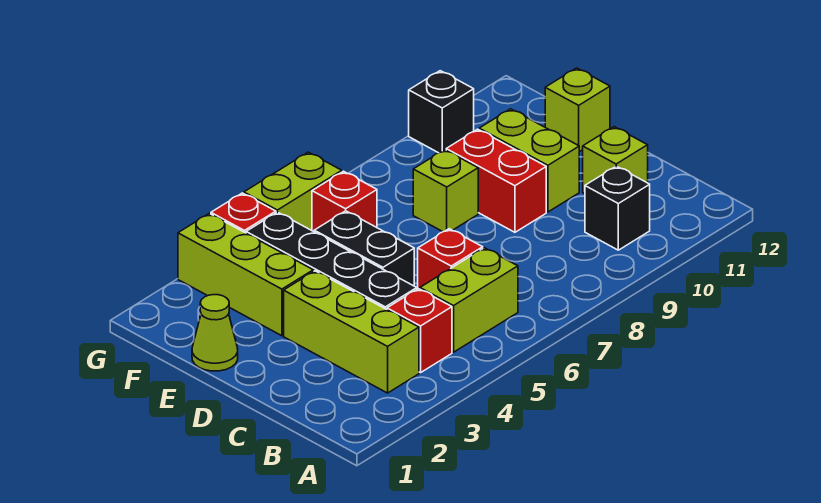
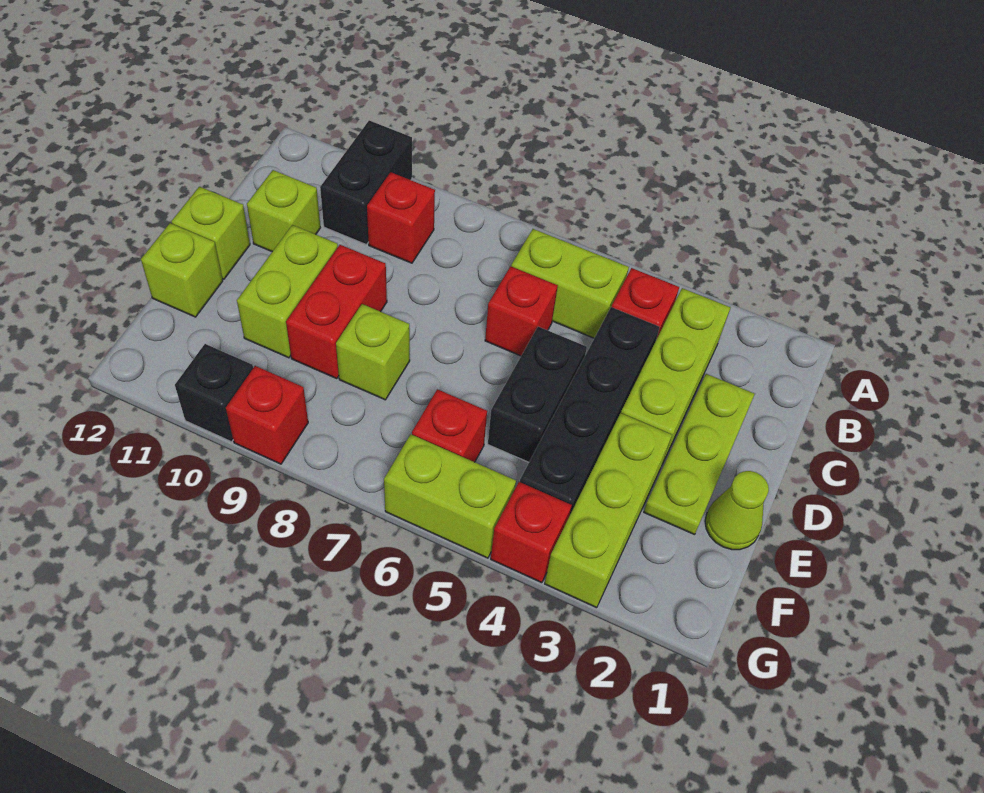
none -> red brick B9 level 1
black brick B10 level 1 -> black brick A10:B10 level 1
none -> lime plate C2:E2 level 1
none -> lime brick D12 level 1
none -> red brick G9 level 1

